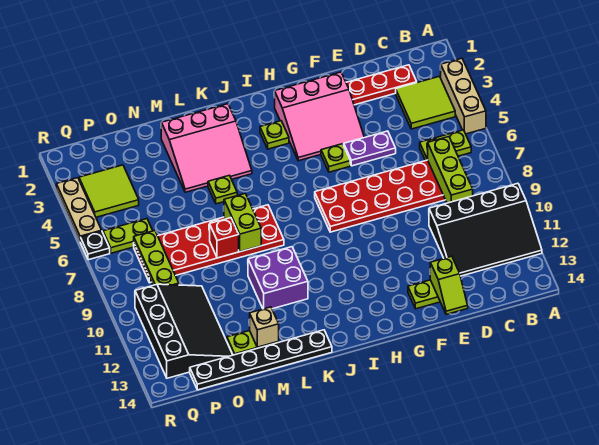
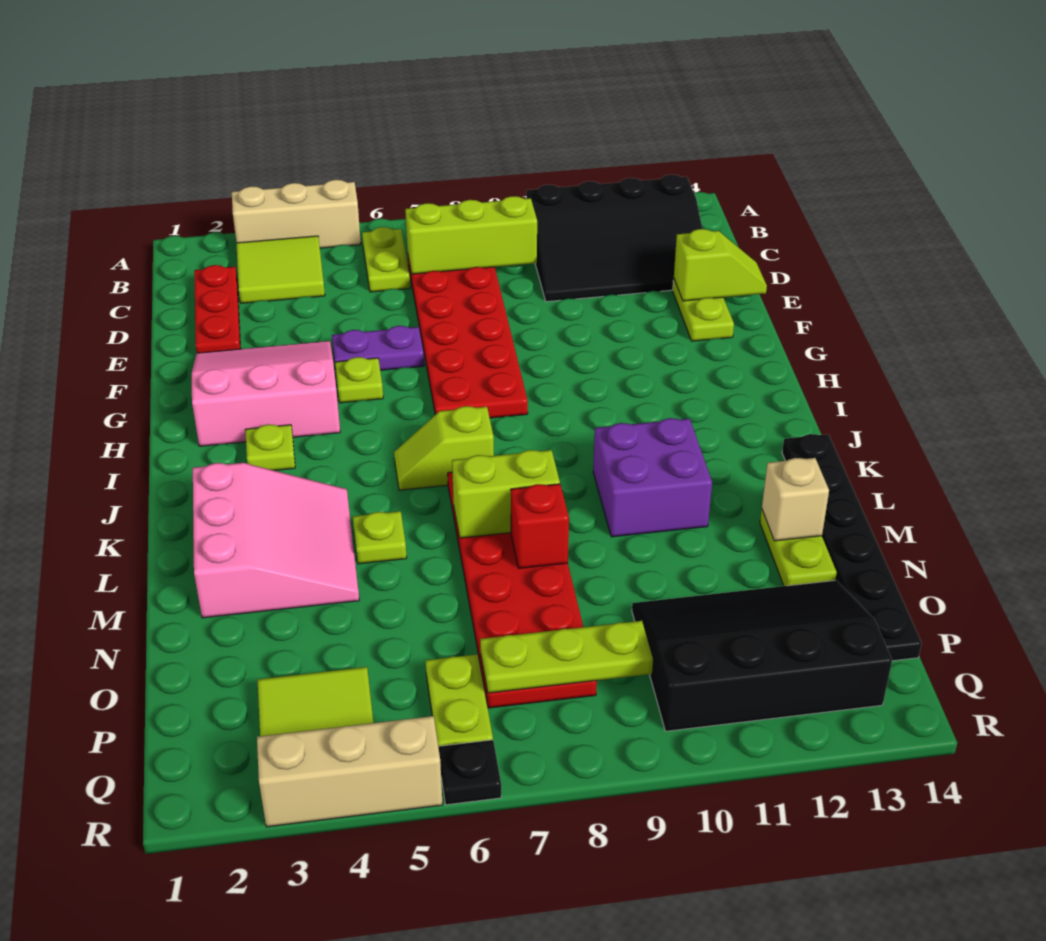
black slope A10:D12 level 1 top 10 -> black slope B10:D13 level 1 top B
purple plate E5:F5 level 1 -> purple plate F5:F6 level 1
pink slope F2:H4 level 1 top 2 -> pink slope F2:H4 level 1 top H
none -> lime slope J6:J7 level 1 top 7
tan plate R3:R5 level 1 -> tan brick R3:R5 level 1

